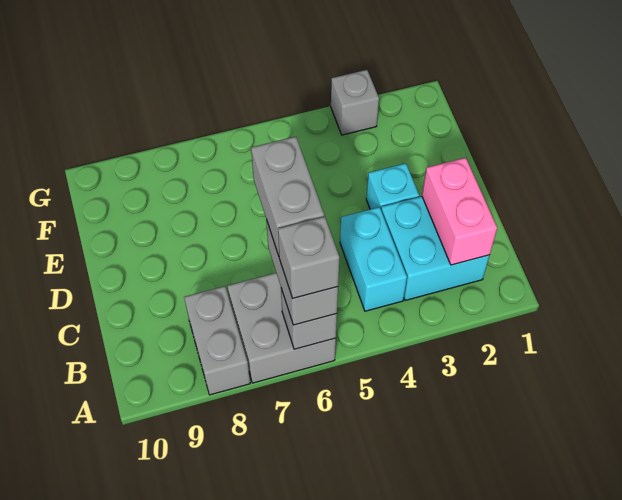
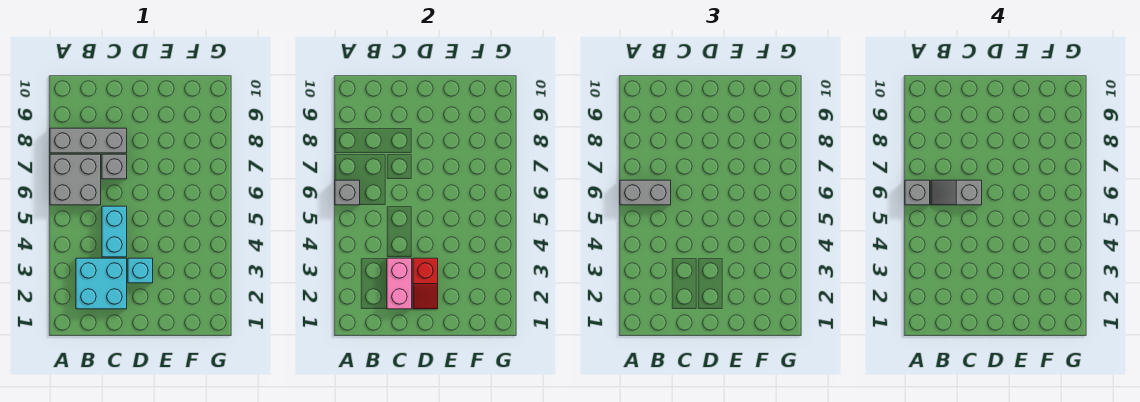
grey brick A8:B8 level 1 -> grey brick A8:C8 level 1
pink brick B2:C2 level 2 -> pink brick C2:C3 level 2
cyan brick B4:C4 level 1 -> cyan brick C4:C5 level 1
grey brick B6:C6 level 4 -> grey slope B6:C6 level 4 top C
none -> red slope D2:D3 level 2 top 3
grey brick G3 level 1 -> grey brick C7 level 1

